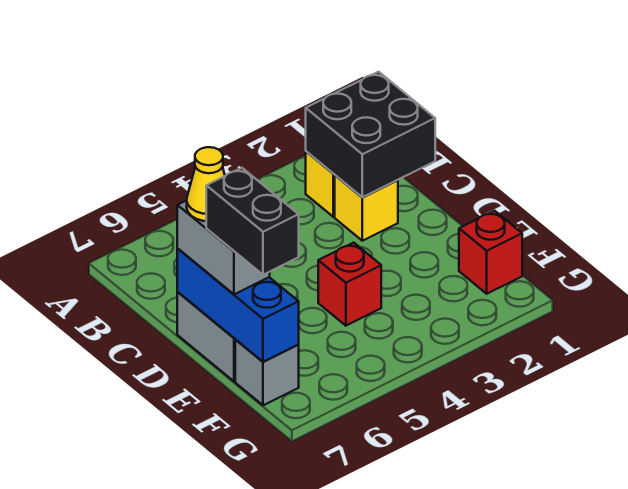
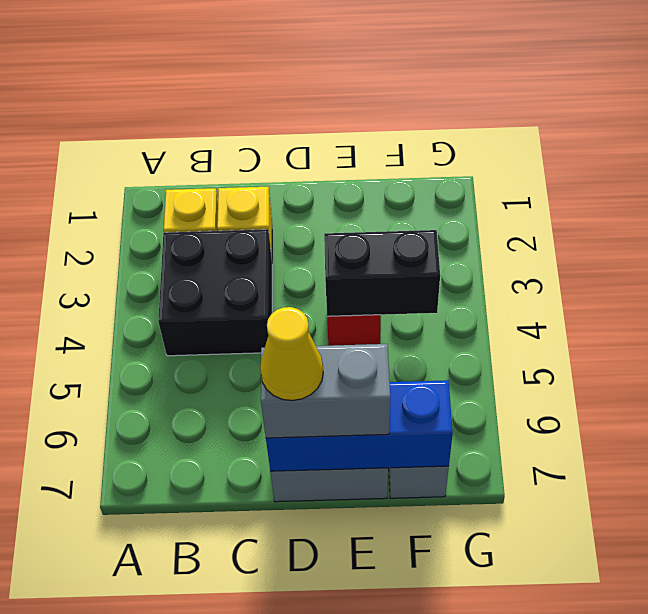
black brick B1:C2 level 2 -> black brick B3:C4 level 1
black brick E7:F7 level 4 -> black brick E4:F4 level 2
red brick F1 level 1 -> none

